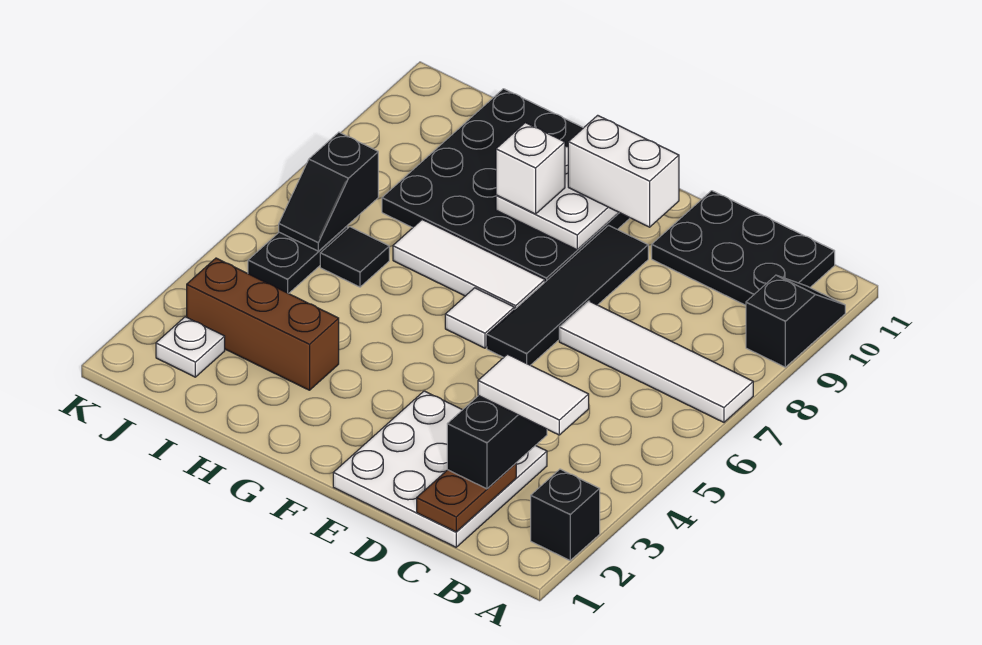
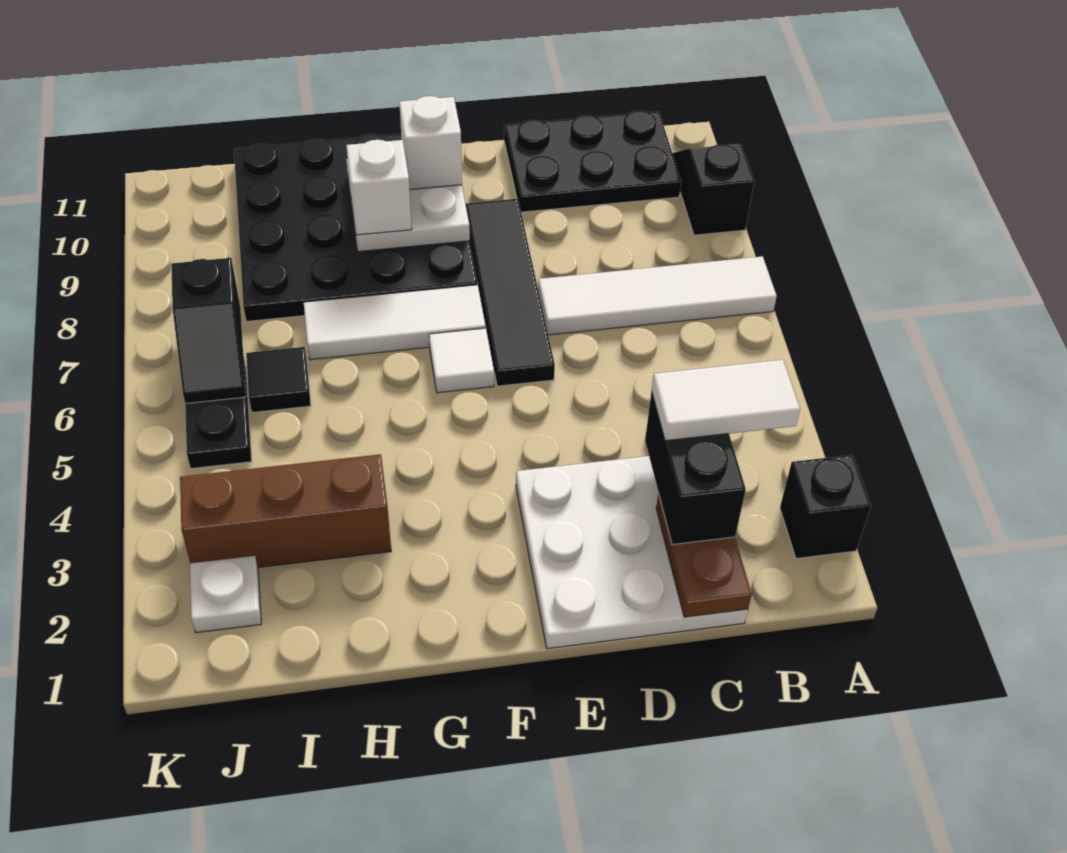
white brick E10:F10 level 3 -> white brick F10 level 3

